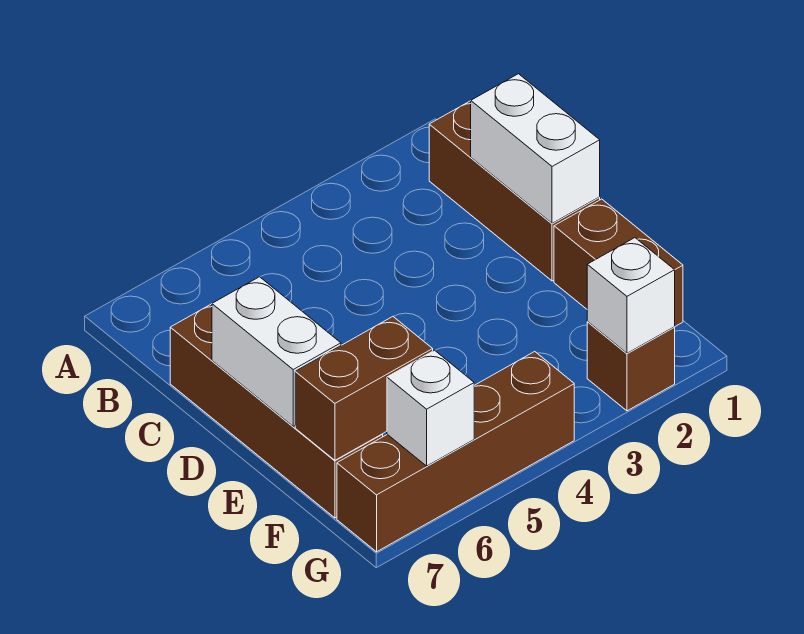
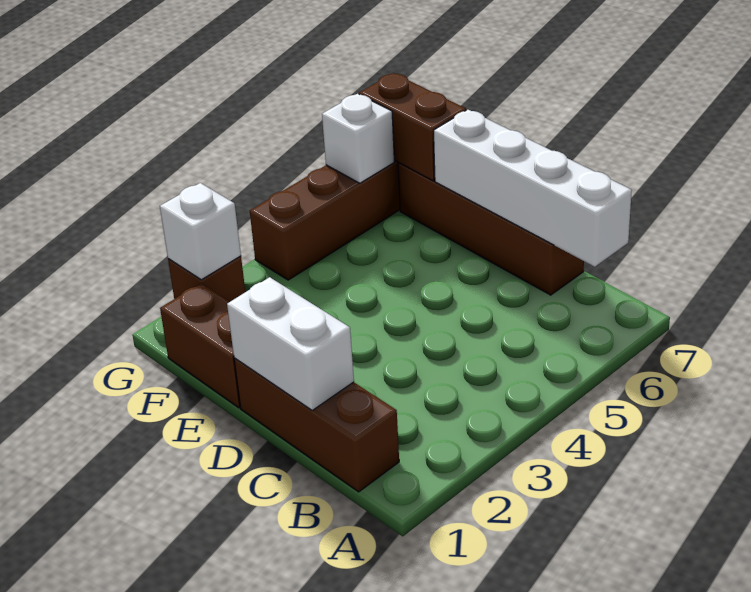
white brick D7:E7 level 2 -> white brick B7:E7 level 2
brown brick F6:F7 level 2 -> brown brick F7:G7 level 2

